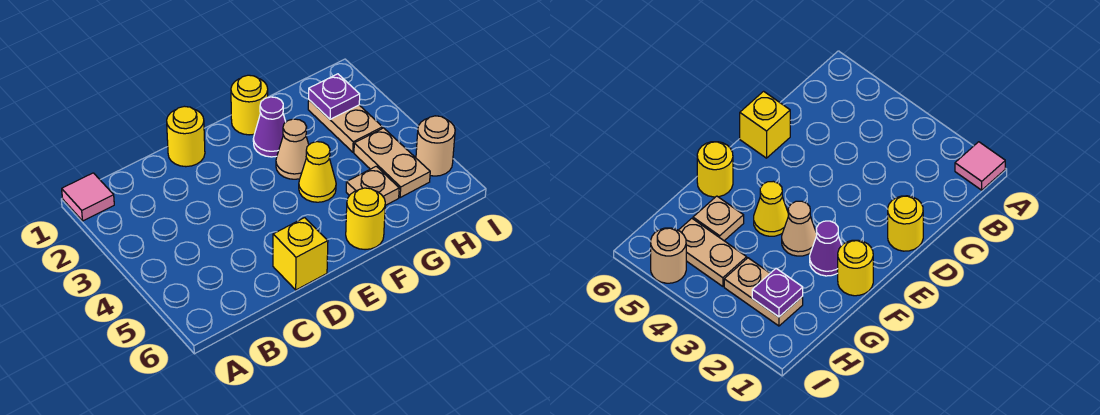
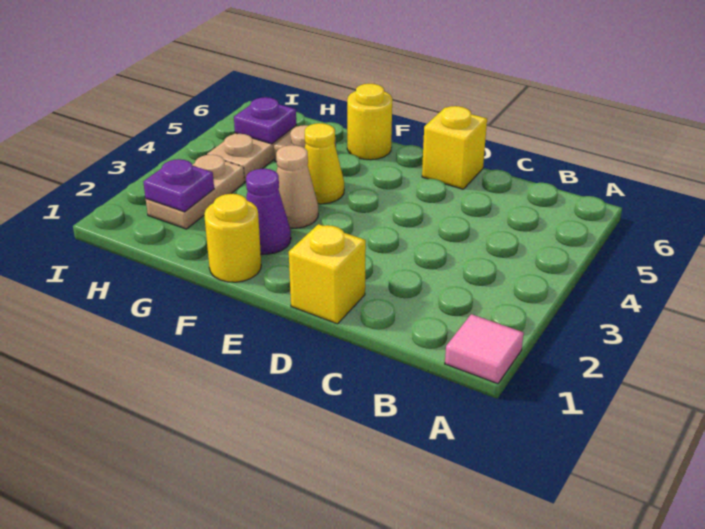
yellow round brick D1 level 1 -> yellow brick D1 level 1
none -> purple plate H5 level 2
tan round brick I5 level 1 -> none

